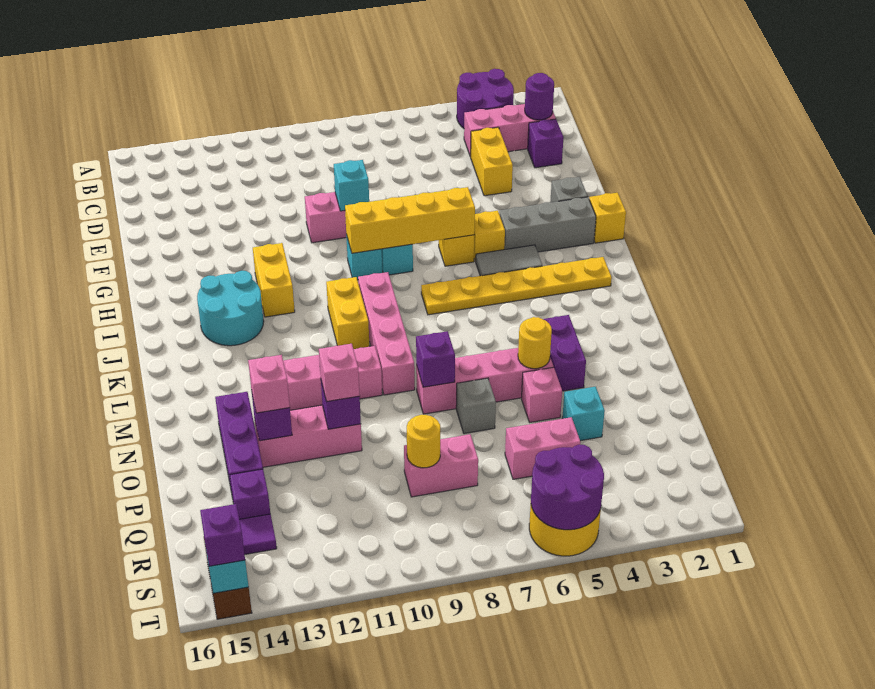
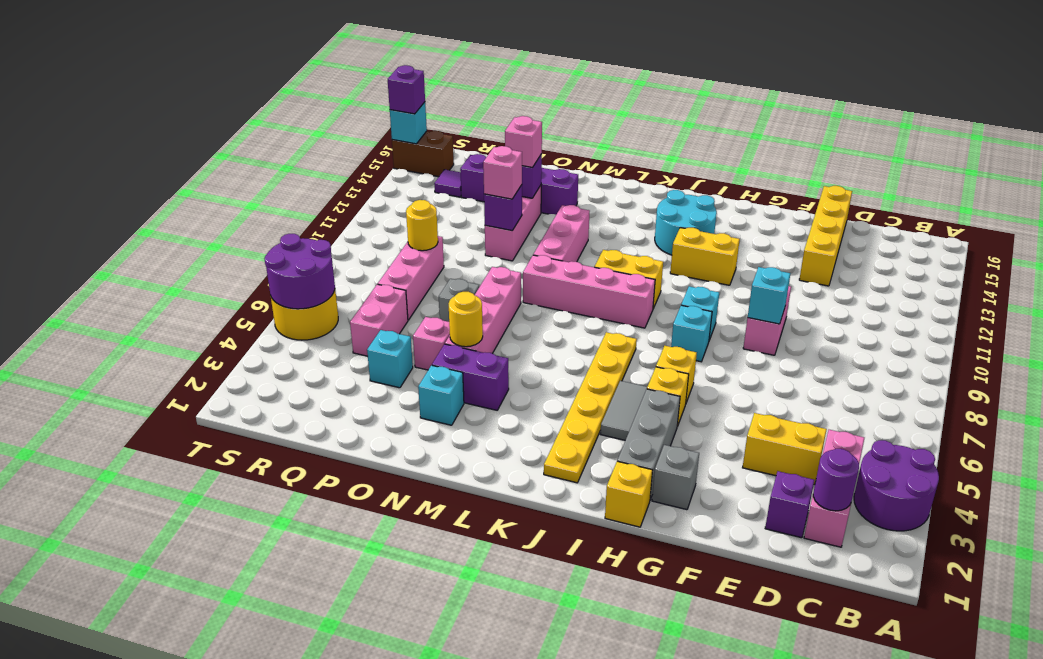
yellow brick H6:H9 level 2 -> yellow brick E13:E16 level 1
none -> cyan brick N3 level 1
purple brick N8 level 2 -> none
pink brick Q8:Q9 level 1 -> pink brick Q7:Q9 level 1

